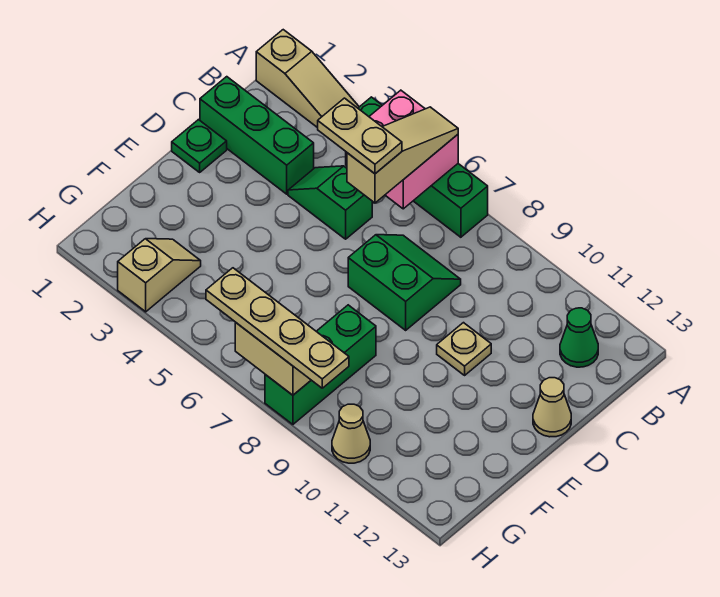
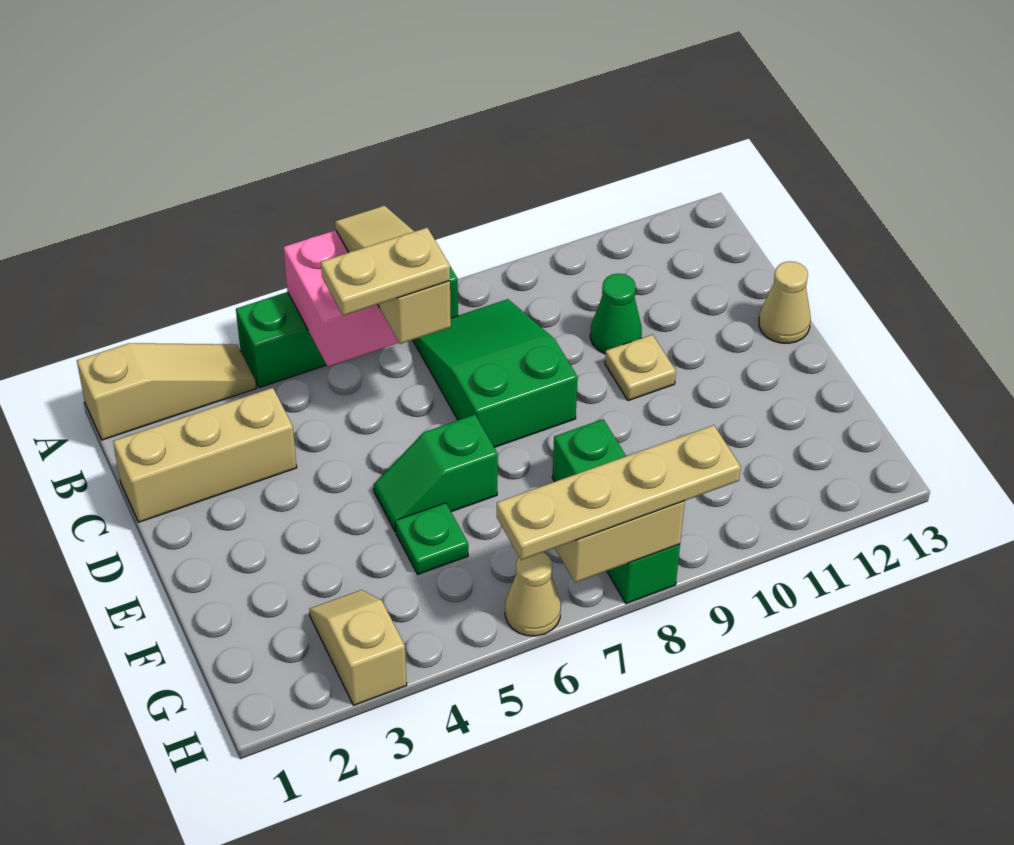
green cone B12 level 1 -> green cone C10 level 1
green brick C1:C3 level 1 -> tan brick C1:C3 level 1
green slope C4:C5 level 1 top 5 -> green slope E5:E6 level 1 top 6
green slope C7:D8 level 1 top D -> green slope B7:D8 level 1 top D
green plate D1 level 1 -> green plate F5 level 1
tan cone H10 level 1 -> tan cone H6 level 1

